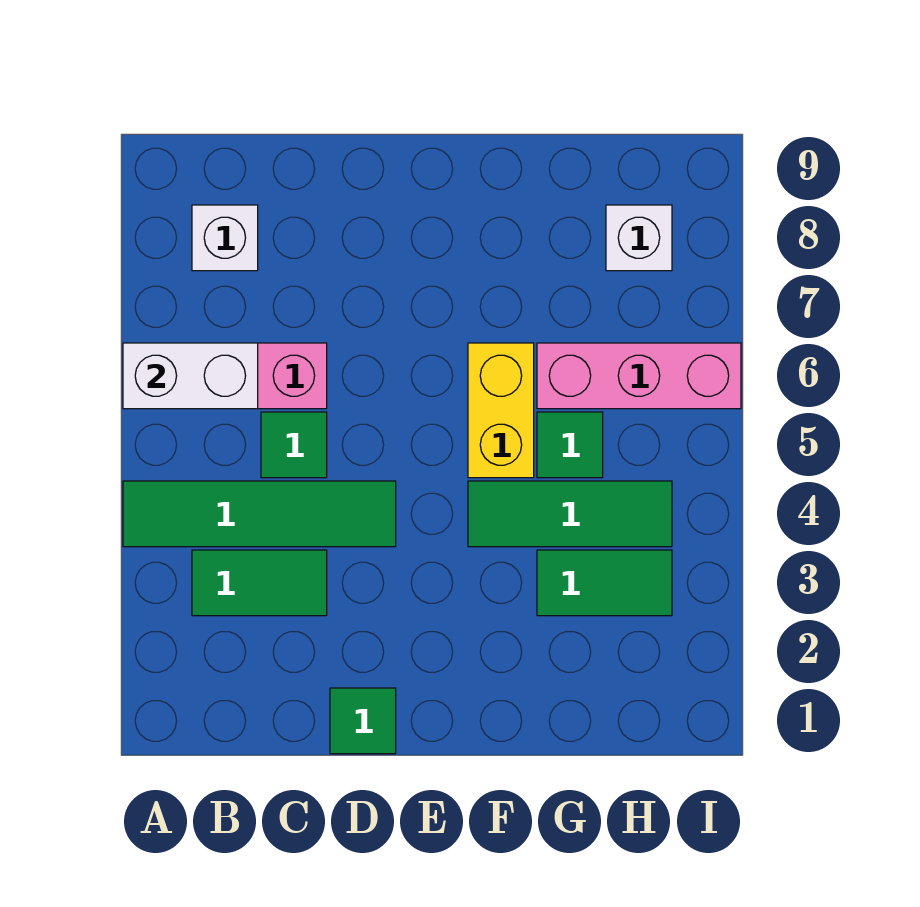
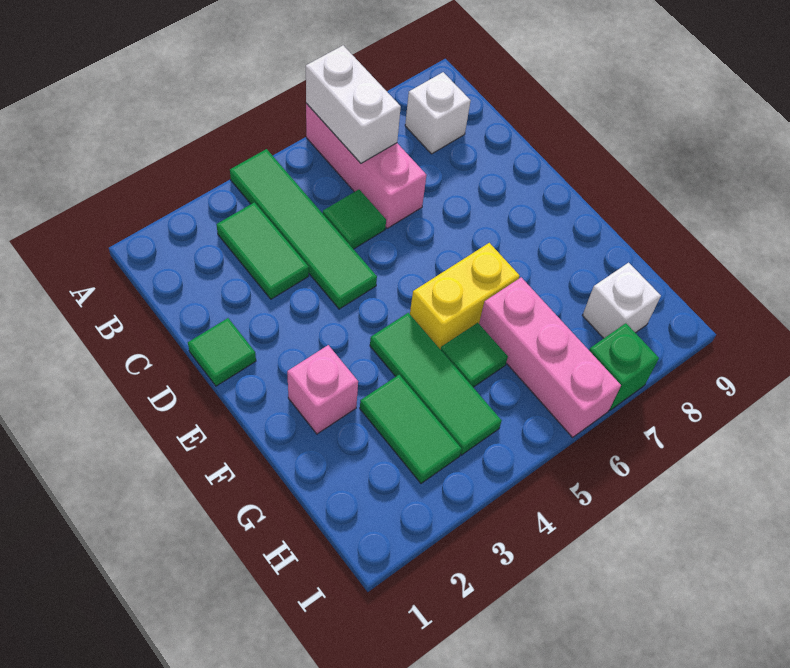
none -> pink brick F2 level 1
none -> green brick I7 level 1

